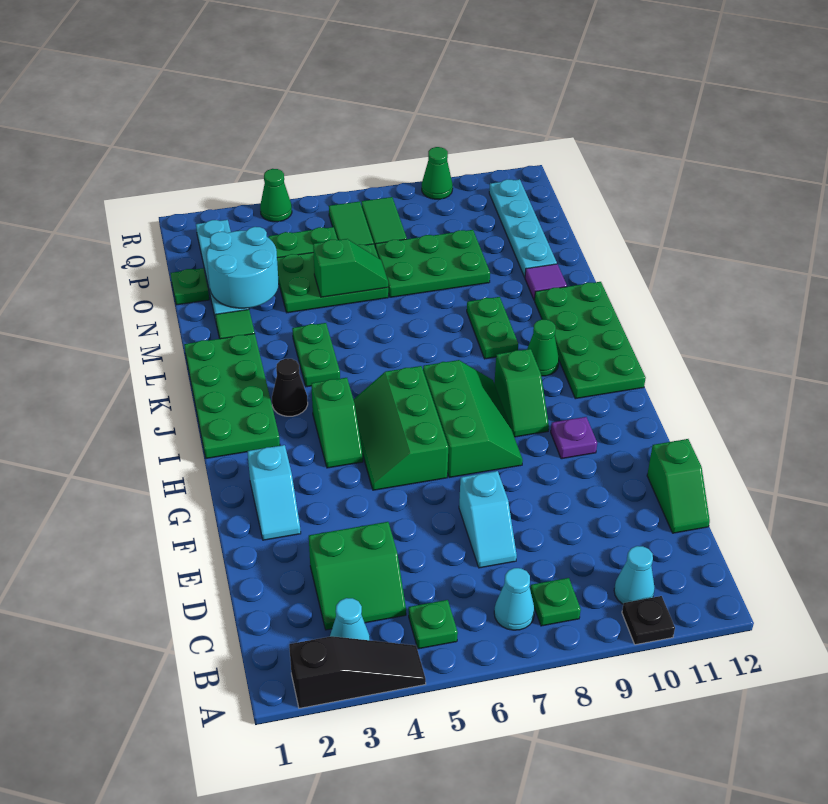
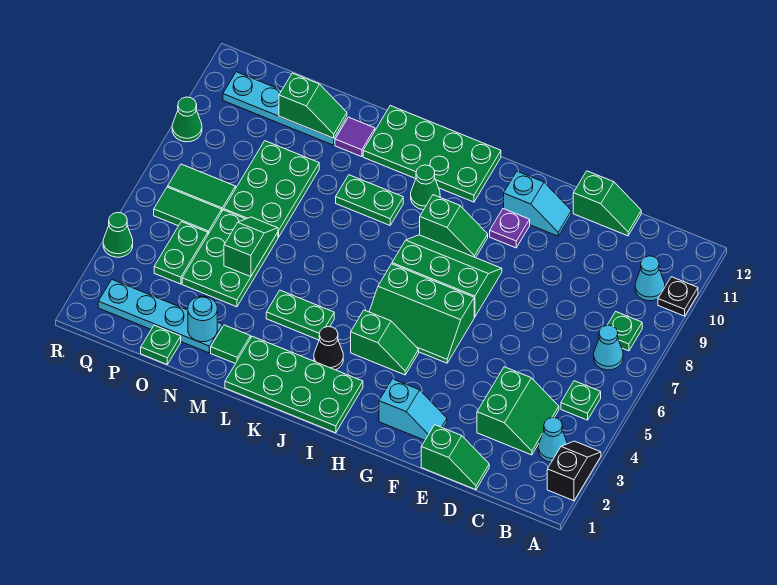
black slope A2:A4 level 1 top 2 -> black slope A2:A3 level 1 top 2
none -> green slope D1:E1 level 1 top E
cyan slope D7:E7 level 1 top E -> cyan slope F11:G11 level 1 top G
cyan round brick N2:O3 level 2 -> cyan round brick N2 level 2
none -> green slope N11:O11 level 2 top O

